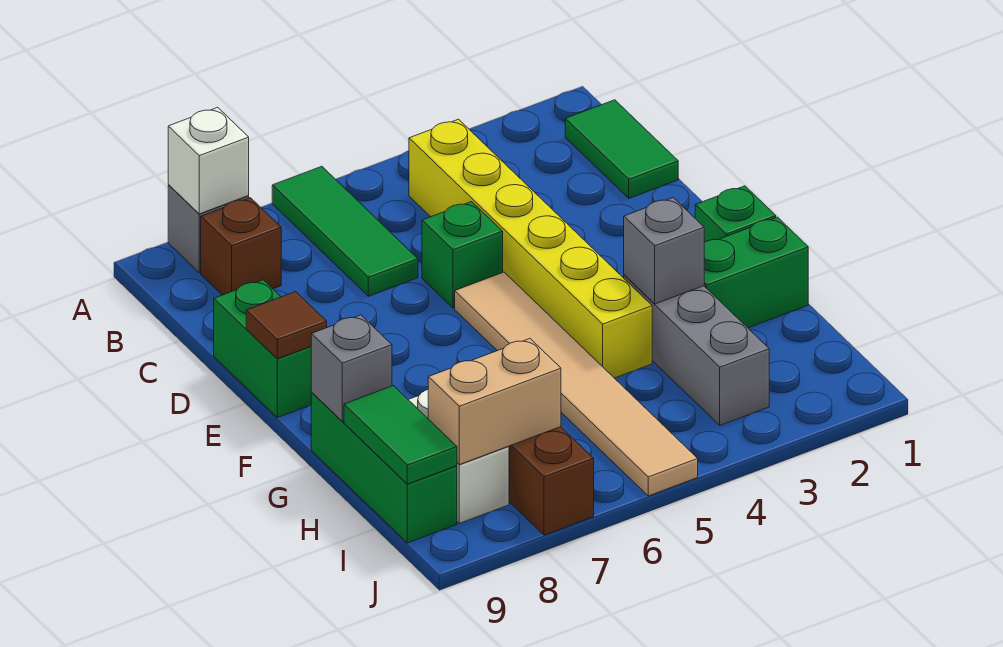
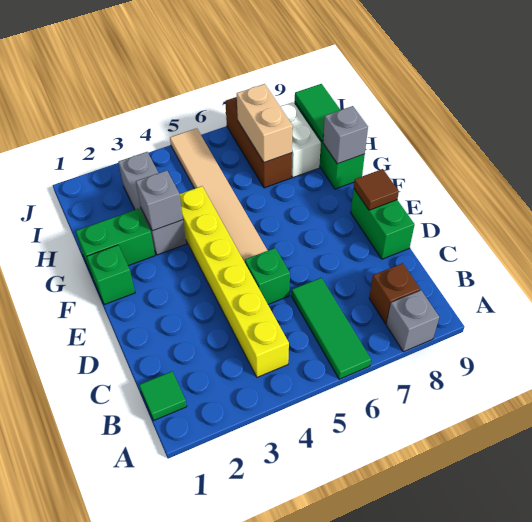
white brick A8 level 2 -> none
green tile B1:C1 level 1 -> green tile B1 level 1
tan brick I7:I8 level 2 -> tan brick H7:I7 level 2

